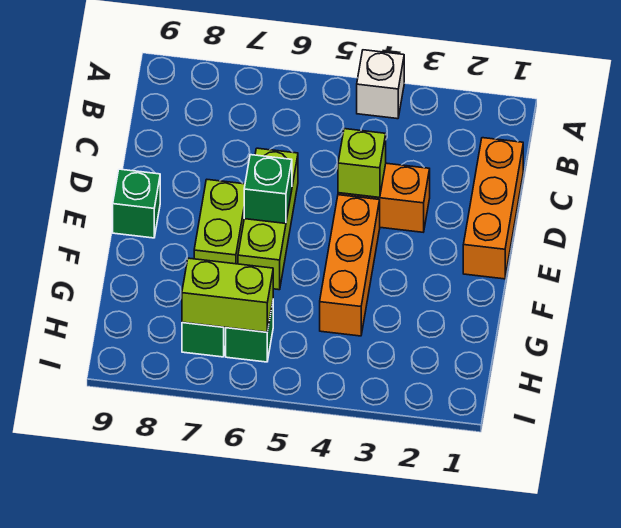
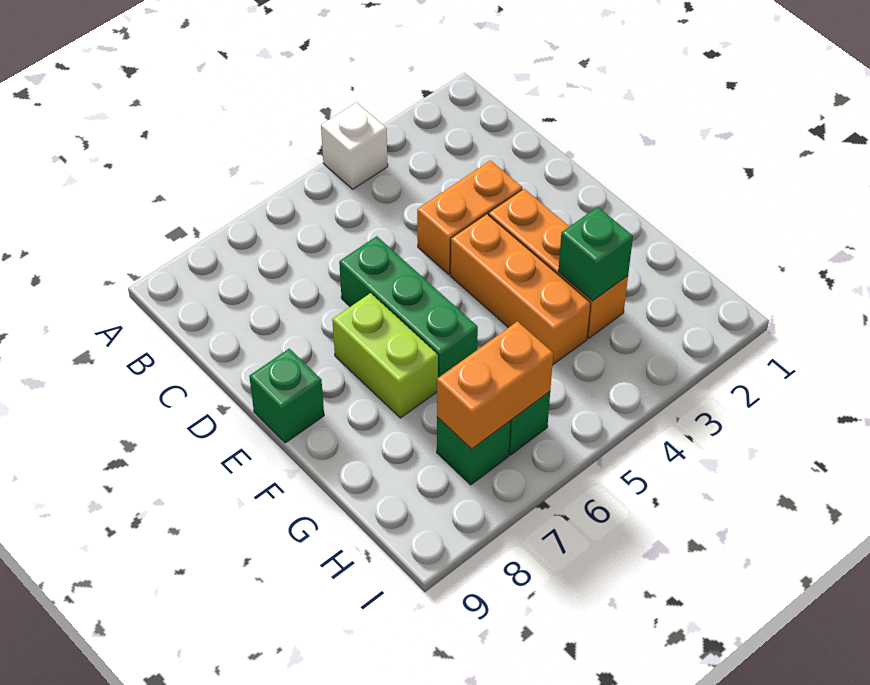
orange brick C1:E1 level 1 -> orange brick E3:G3 level 1
lime brick D4 level 2 -> none
lime brick D6:F6 level 1 -> green brick D6:F6 level 1
green brick E6 level 2 -> green brick G3 level 2
lime brick H6:H7 level 2 -> orange brick H6:H7 level 2

